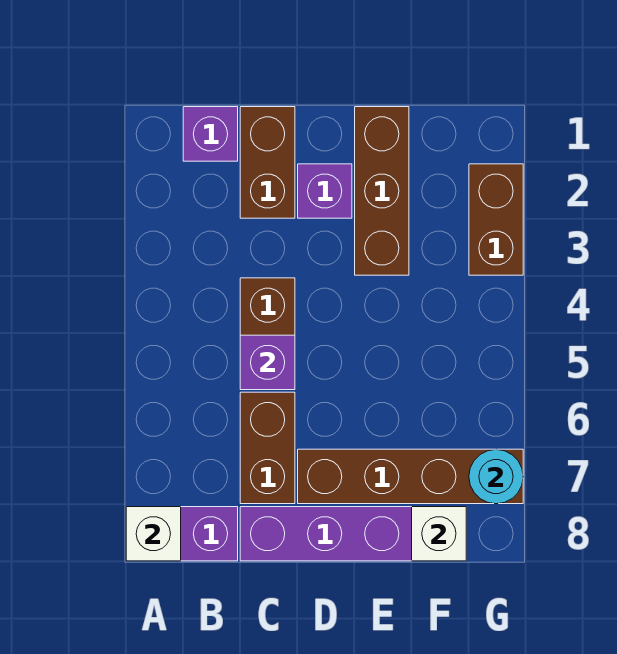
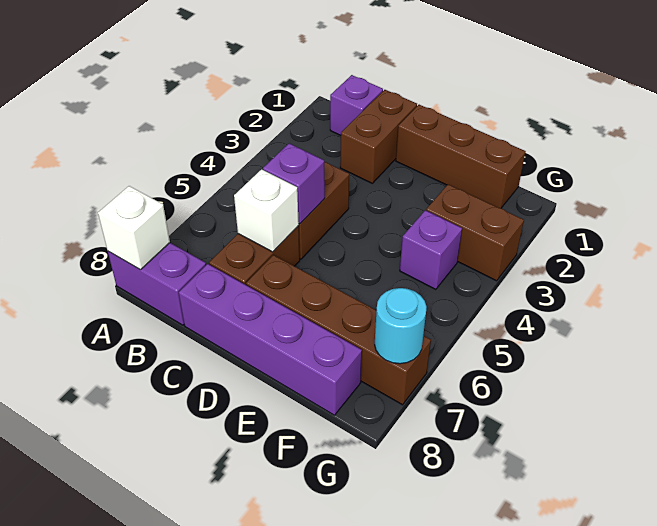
purple brick D2 level 1 -> purple brick F4 level 1
brown brick E1:E3 level 1 -> brown brick D1:F1 level 1
white brick F8 level 2 -> white brick C6 level 2
brown brick G2:G3 level 1 -> brown brick F3:G3 level 1

